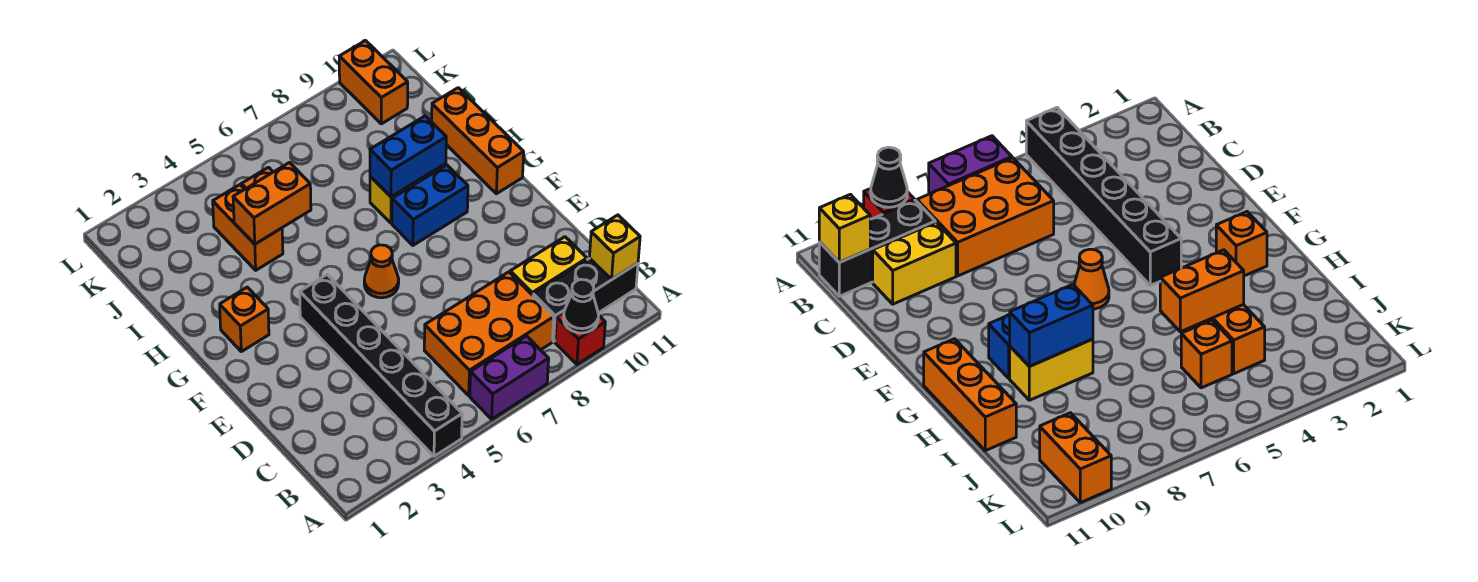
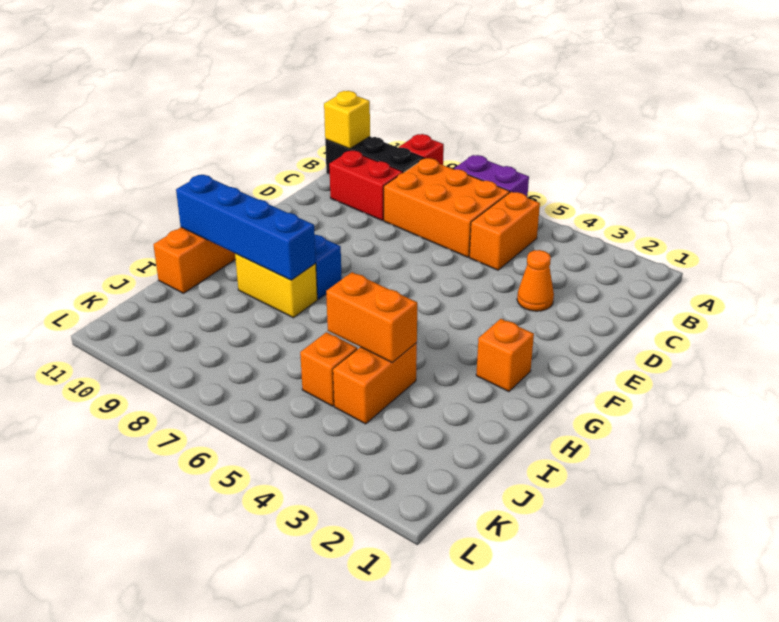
black brick A4:F4 level 1 -> none
black cone A9 level 2 -> none
yellow brick C9:C10 level 1 -> red brick C9:C10 level 1
orange cone F6 level 1 -> orange cone D3 level 1
blue brick H8:H9 level 2 -> blue brick H8:H11 level 2
orange brick K10:L10 level 1 -> orange brick B5:C5 level 1

